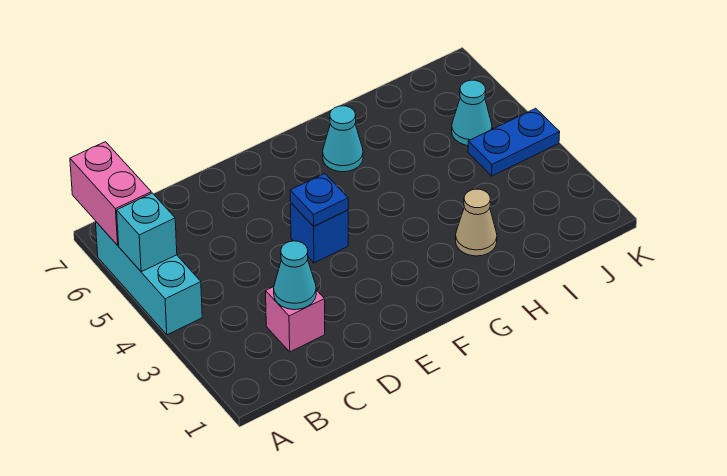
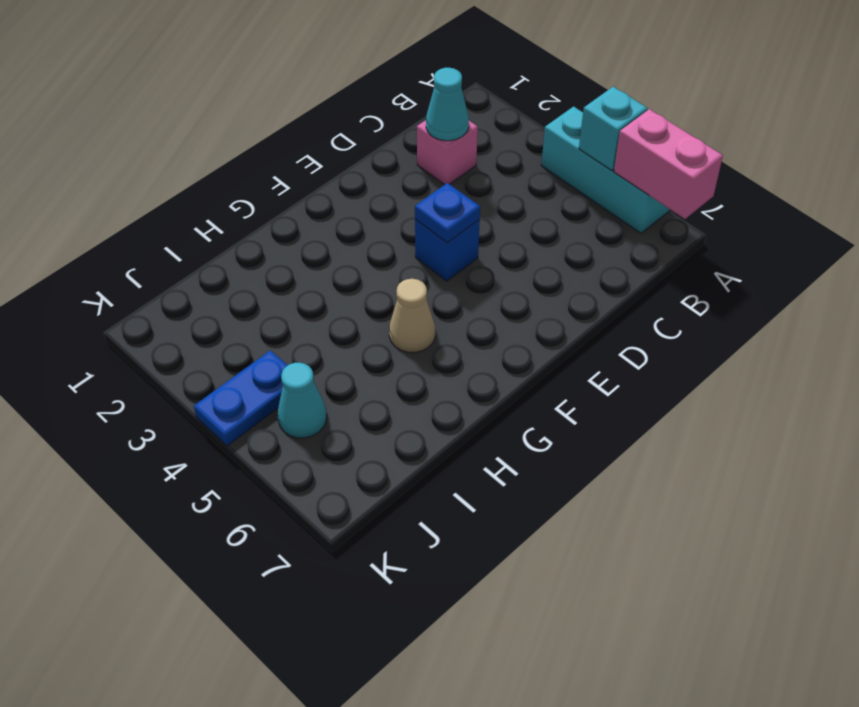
cyan cone G6 level 1 -> none
tan cone H2 level 1 -> tan cone G5 level 1

